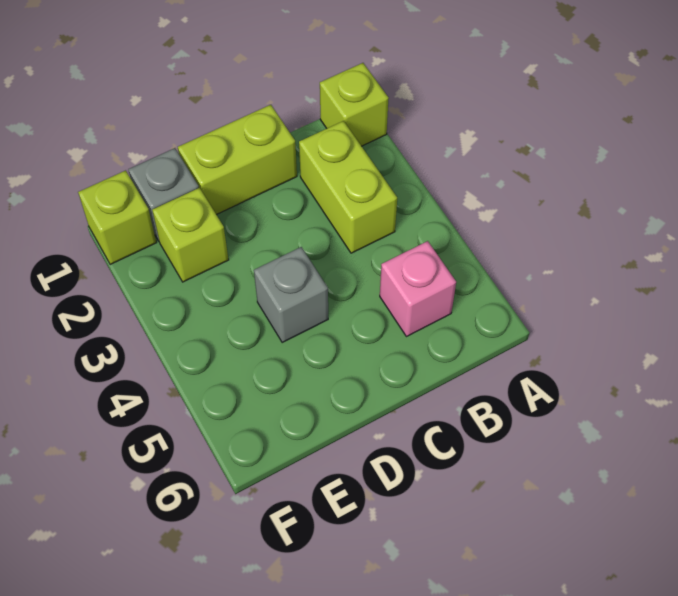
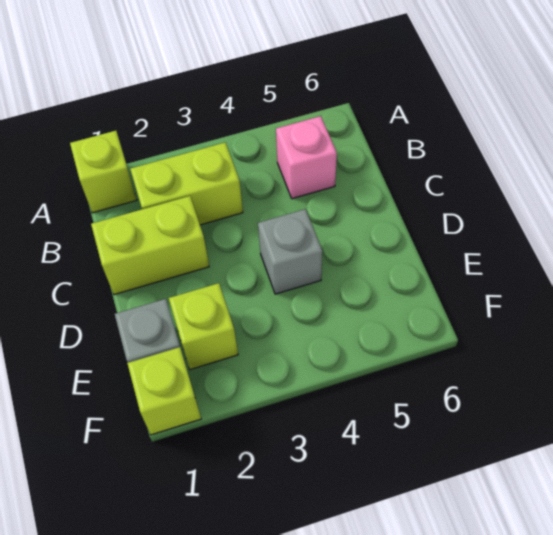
lime brick C1:D1 level 1 -> lime brick C1:C2 level 1

